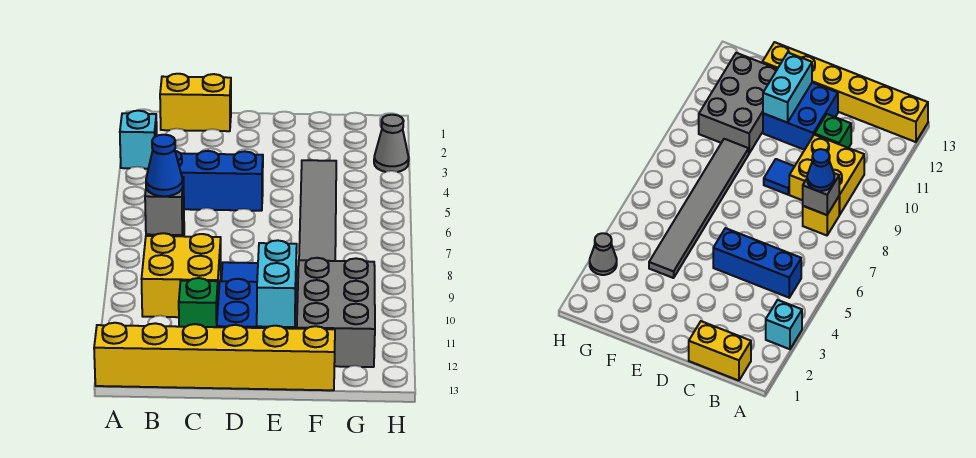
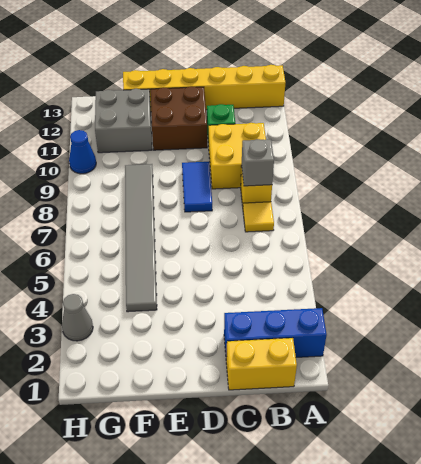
cyan brick A3 level 1 -> none
blue brick B5:D5 level 1 -> blue brick A2:C2 level 1
none -> yellow tile B7 level 1
blue cone B8 level 3 -> blue cone H10 level 1
blue tile D9 level 1 -> blue tile D8:D9 level 1
blue brick D11:E12 level 1 -> brown brick D11:E12 level 1
cyan brick E11:E12 level 2 -> none
grey brick F10:G12 level 1 -> grey brick F11:G12 level 1

